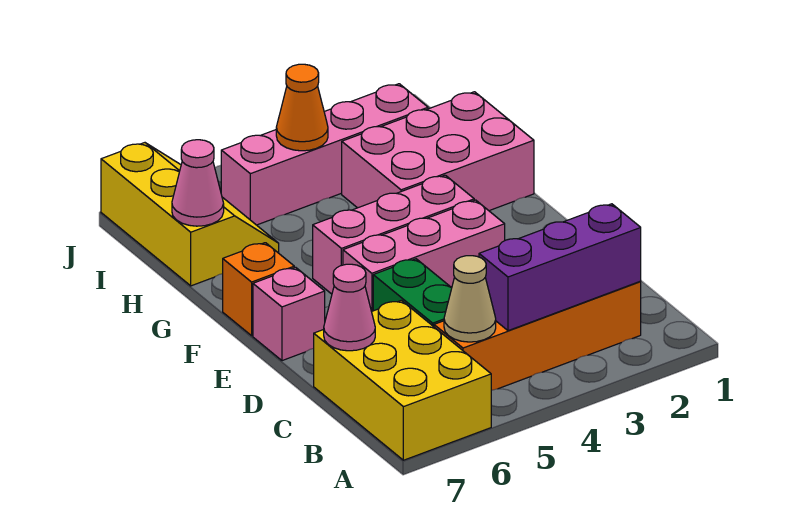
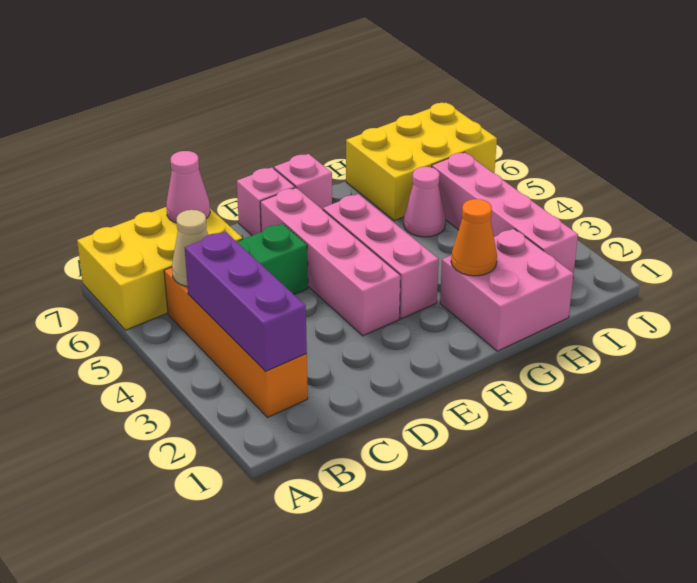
pink brick E3:E5 level 1 -> pink brick E3:E6 level 1
orange brick F7 level 1 -> pink brick F7 level 1
pink brick G1:H3 level 1 -> pink brick G1:H2 level 1
yellow slope H6:J7 level 1 top 7 -> yellow brick H6:J7 level 1
pink cone H7 level 2 -> pink cone H5 level 1
orange cone I4 level 2 -> orange cone G2 level 2

